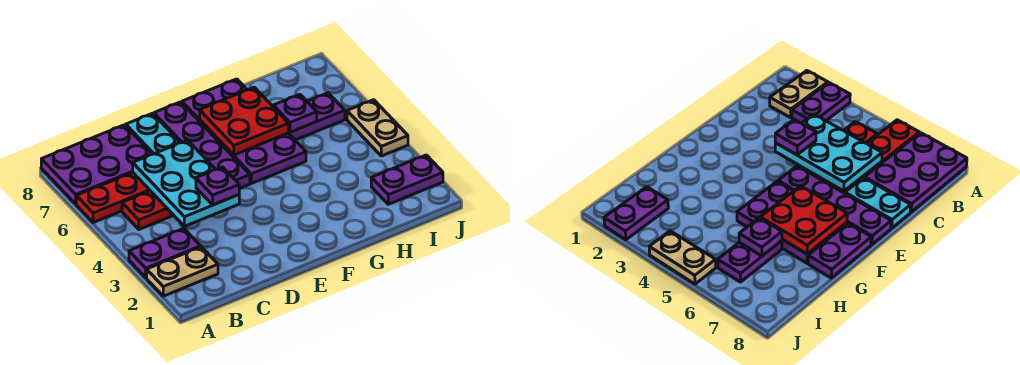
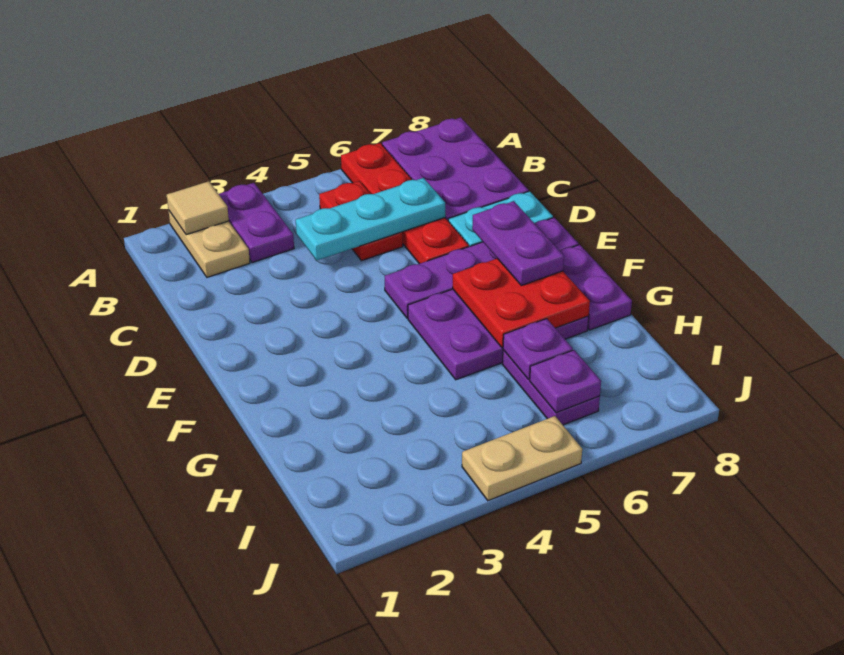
none -> tan tile A2 level 2
cyan plate C4:D6 level 2 -> cyan plate C4:C6 level 2
purple plate D4 level 3 -> purple plate I6 level 2
purple plate I2:J2 level 1 -> purple plate E7:F7 level 3

